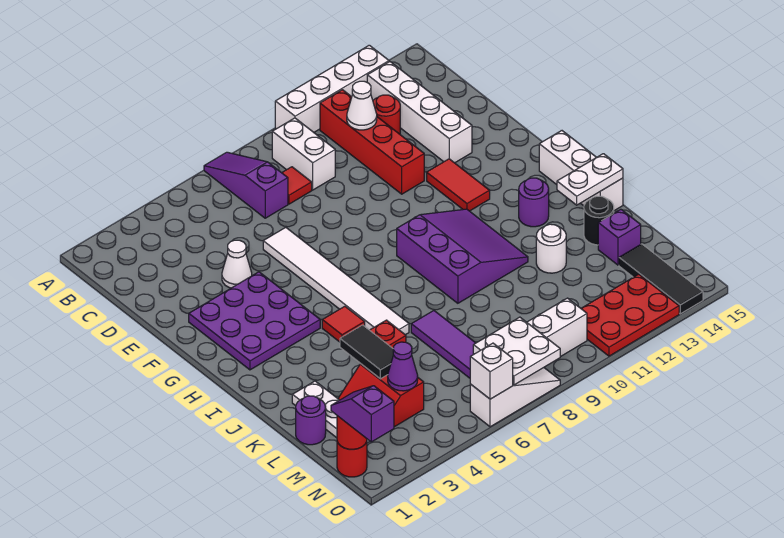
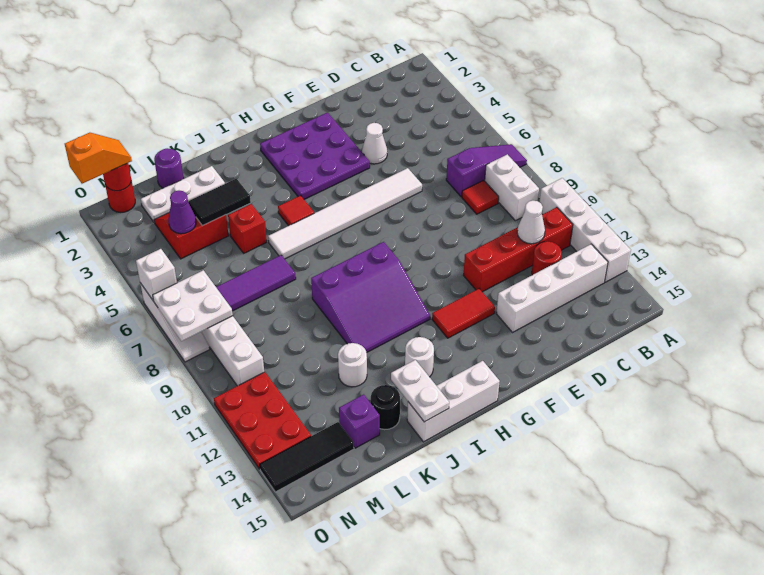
white brick B9:C9 level 1 -> white brick B8:B9 level 1
purple round brick I13 level 1 -> white round brick I13 level 1
purple slope N1:O1 level 3 top O -> orange slope N1:O1 level 3 top O

